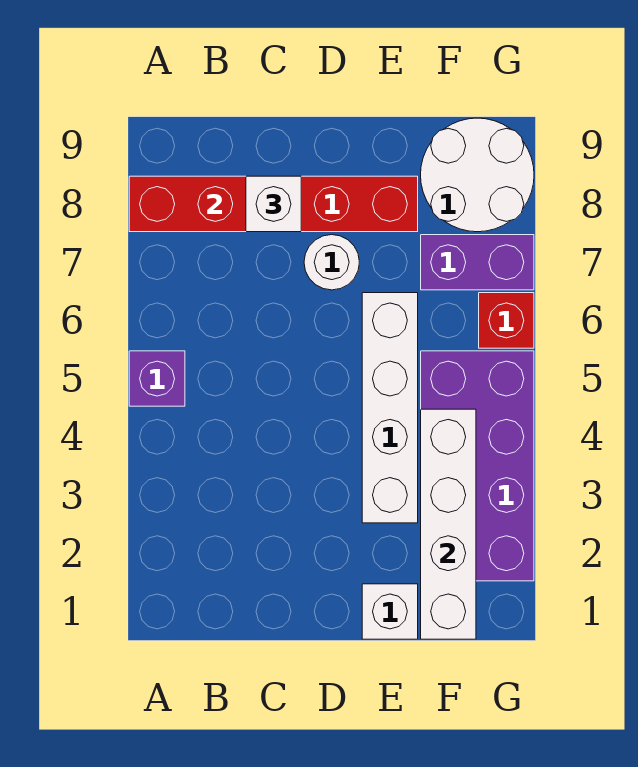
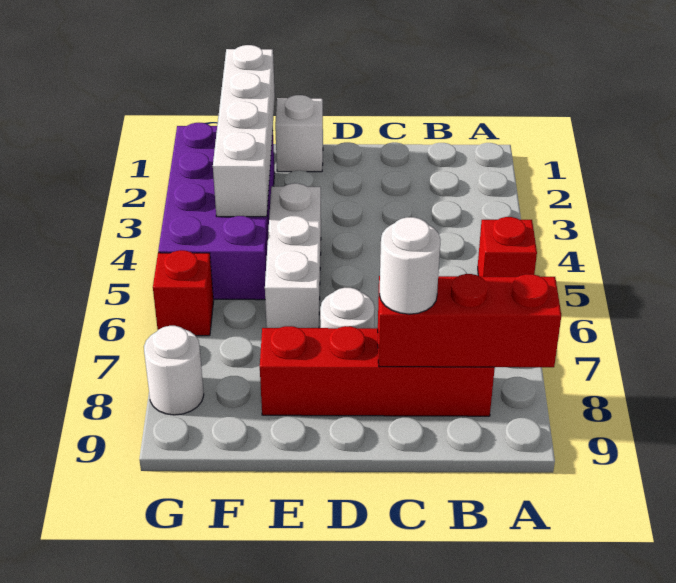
purple brick A5 level 1 -> red brick A5 level 1
white brick C8 level 3 -> white round brick C8 level 3
white brick E3:E6 level 1 -> white brick E4:E6 level 1
purple brick F7:G7 level 1 -> none
white round brick F8:G9 level 1 -> white round brick G8 level 1

